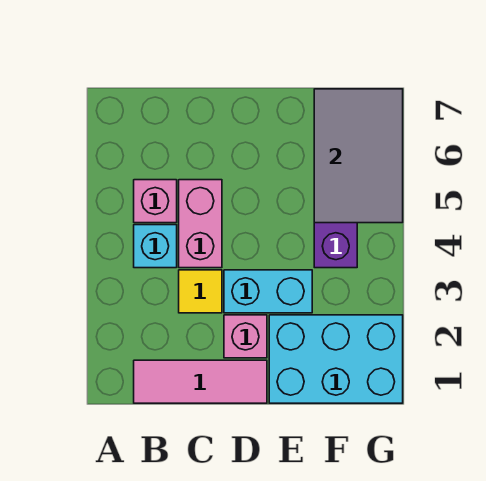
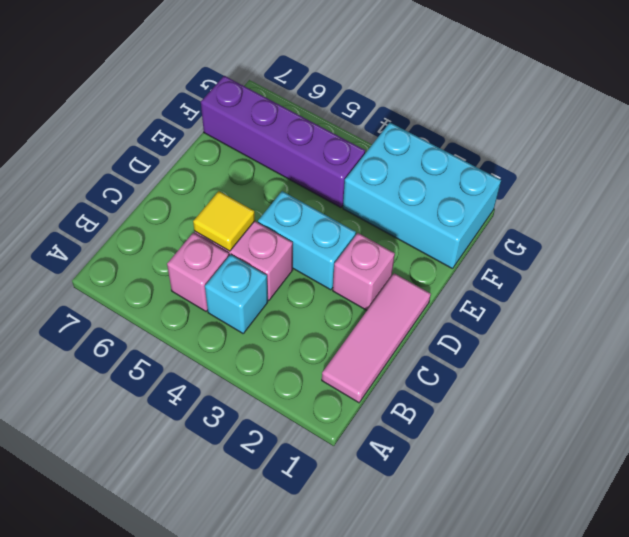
yellow tile C3 level 1 -> yellow tile C5 level 2
cyan brick D3:E3 level 1 -> cyan brick D3:D4 level 1
cyan brick E1:G2 level 1 -> cyan brick F1:G3 level 1
grey tile F5:G7 level 2 -> none

